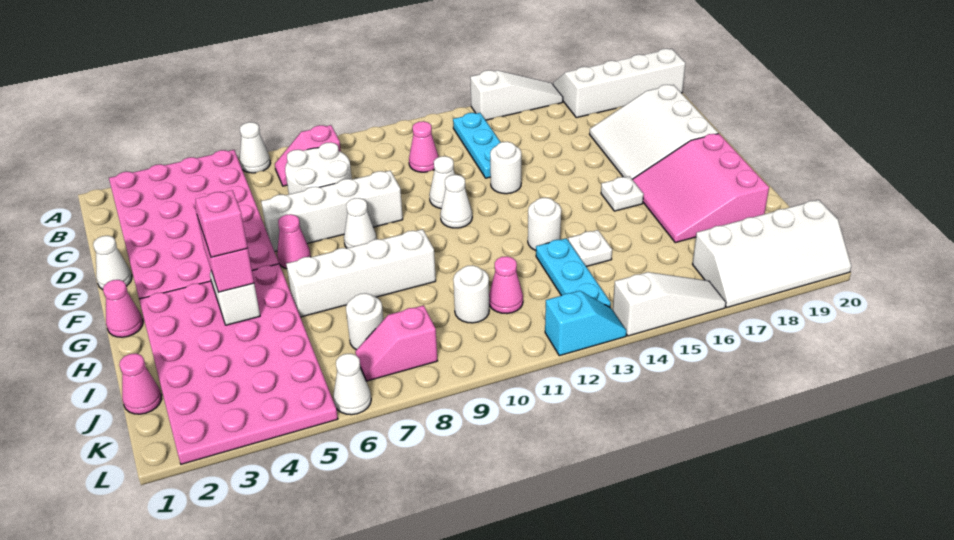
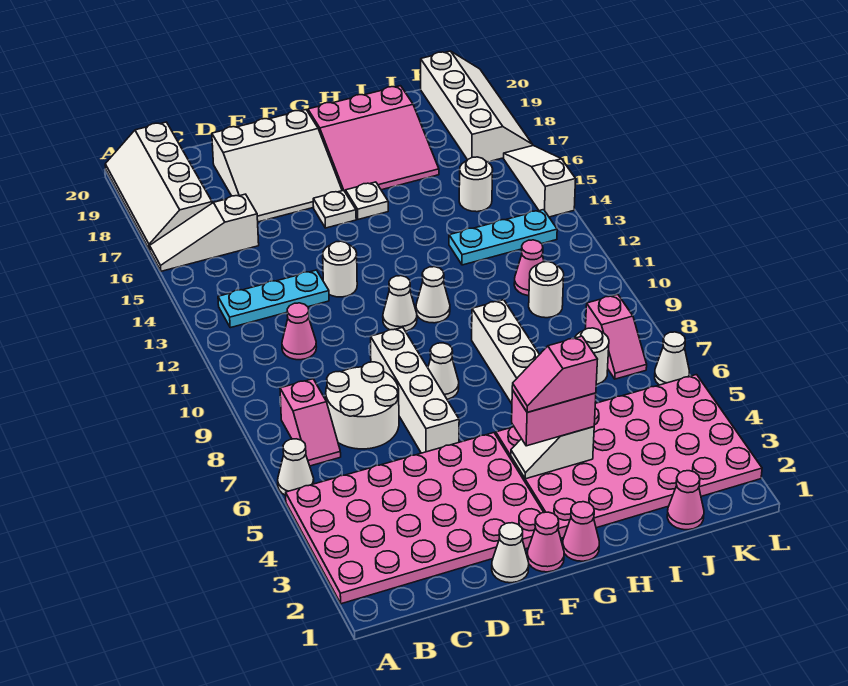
white slope A14:A16 level 1 top 14 -> white slope A16:C16 level 1 top C
white cone E11 level 1 -> white cone G11 level 1
pink cone F6 level 1 -> pink cone F1 level 1
white round brick H13 level 1 -> white round brick J15 level 1
white plate I14 level 1 -> white plate F16 level 1
cyan slope L12:L13 level 1 top 12 -> none

